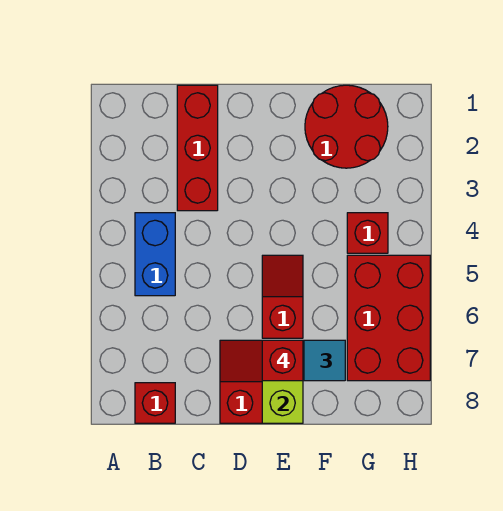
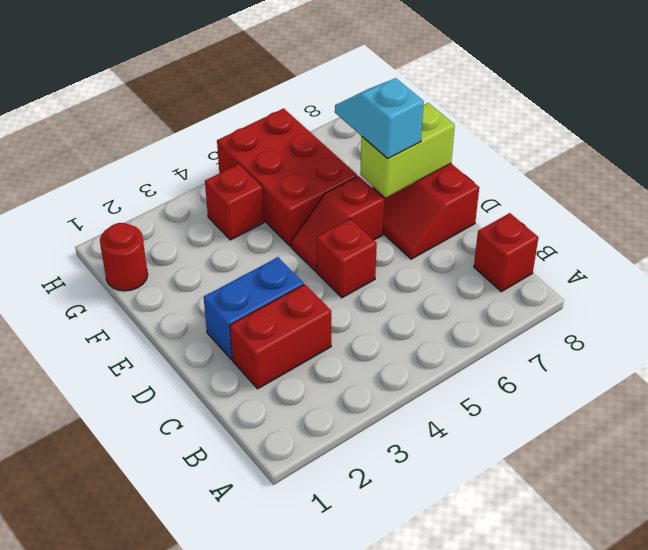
blue brick B4:B5 level 1 -> blue brick D2:D3 level 1
red brick C1:C3 level 1 -> red brick C2:C3 level 1
red brick E7 level 4 -> red brick D5 level 1
red round brick F1:G2 level 1 -> red round brick G1 level 1
red brick G5:H7 level 1 -> red brick F5:H6 level 1

